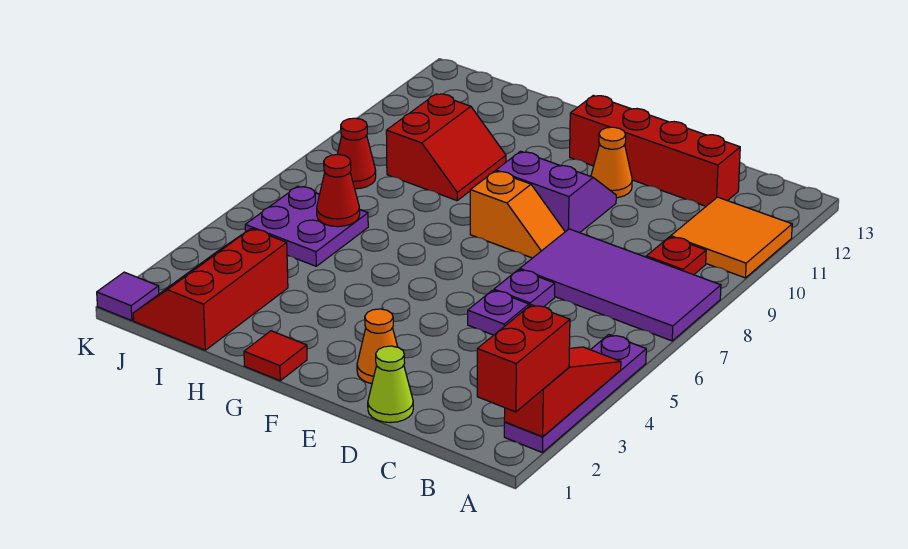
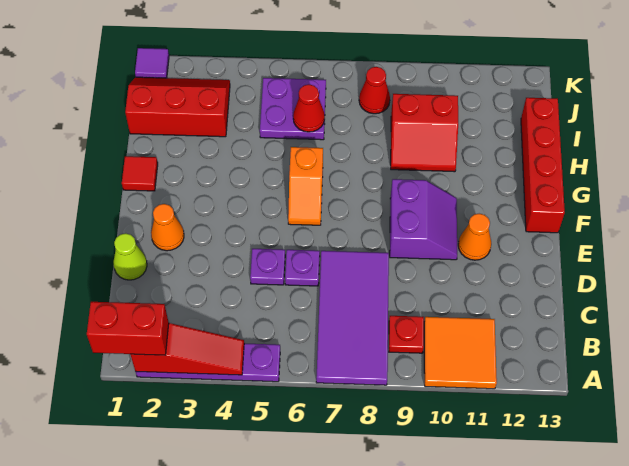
red brick C12:F12 level 1 -> red brick F13:I13 level 1
orange slope E8:F8 level 1 top F -> orange slope F6:G6 level 1 top G

